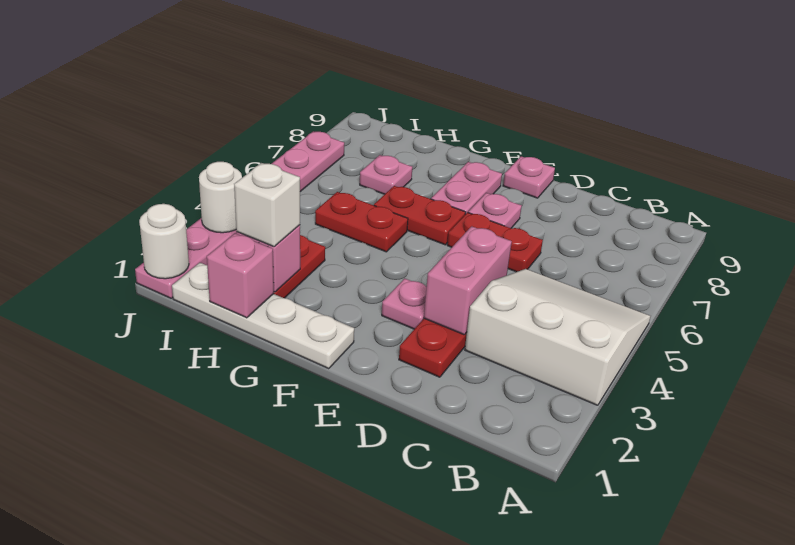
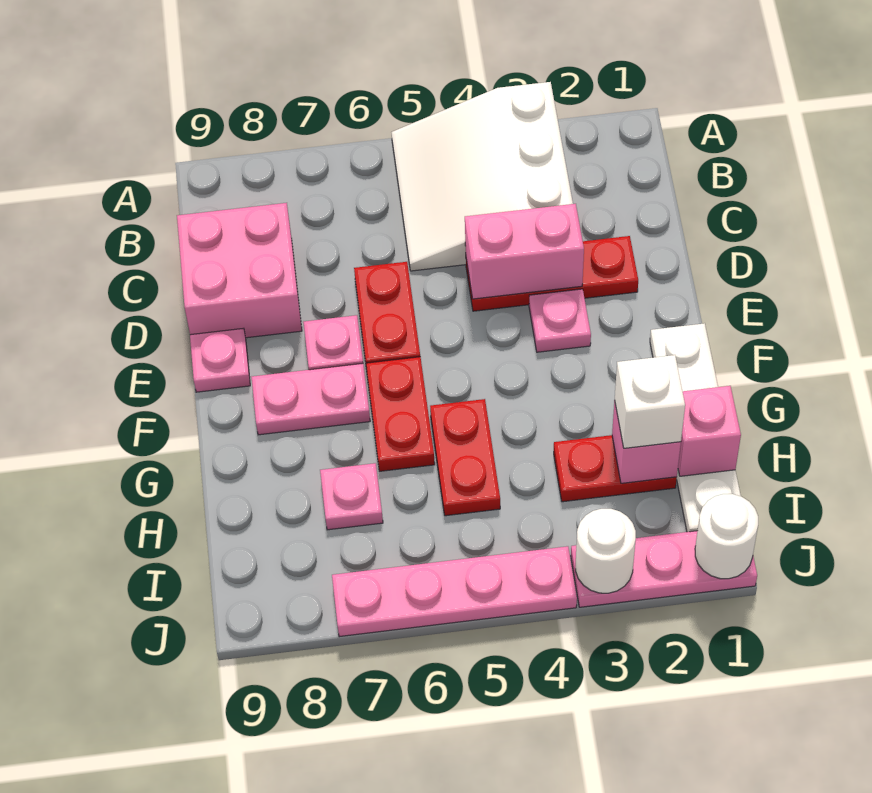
none -> pink brick C8:D9 level 1

